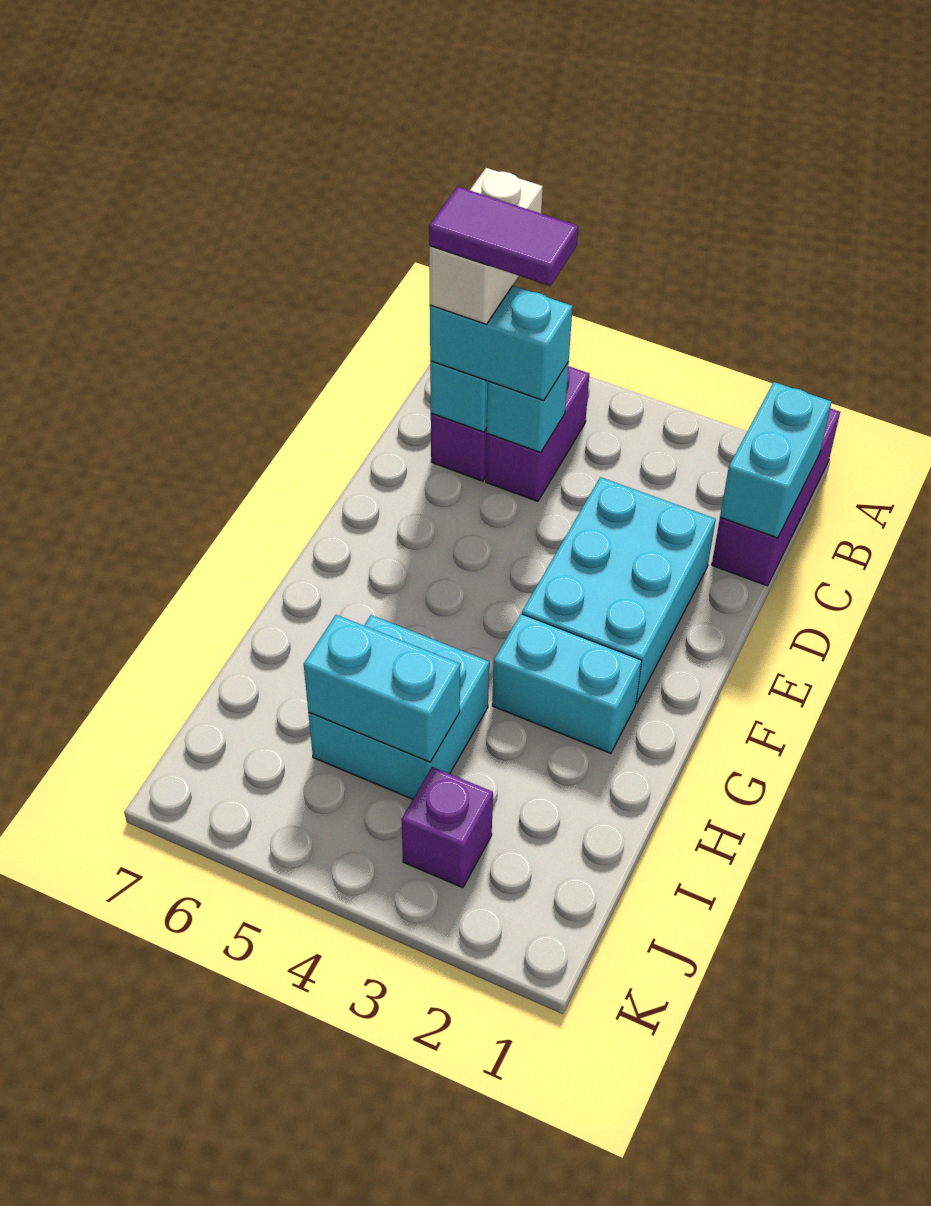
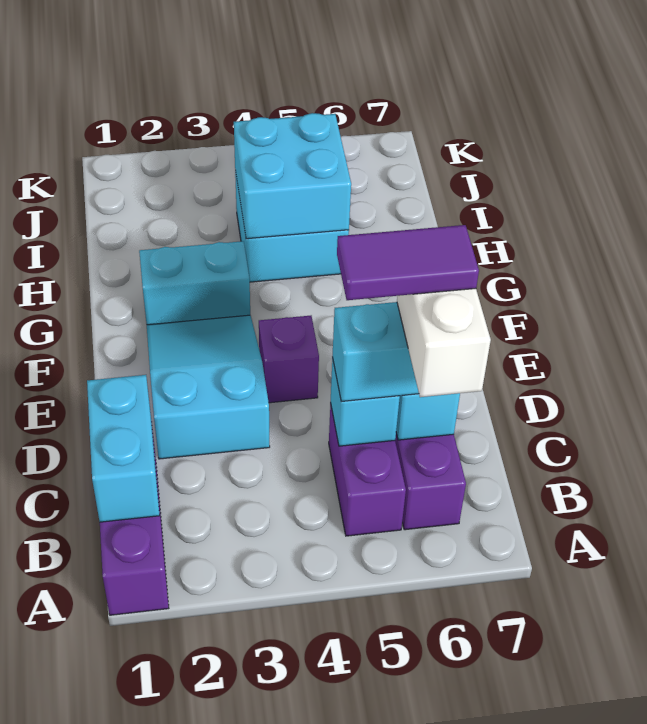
cyan brick D2:F3 level 1 -> cyan slope D2:F3 level 1 top D
cyan brick I4:I5 level 2 -> cyan brick H4:I5 level 2
purple brick J3 level 1 -> purple brick E4 level 1

